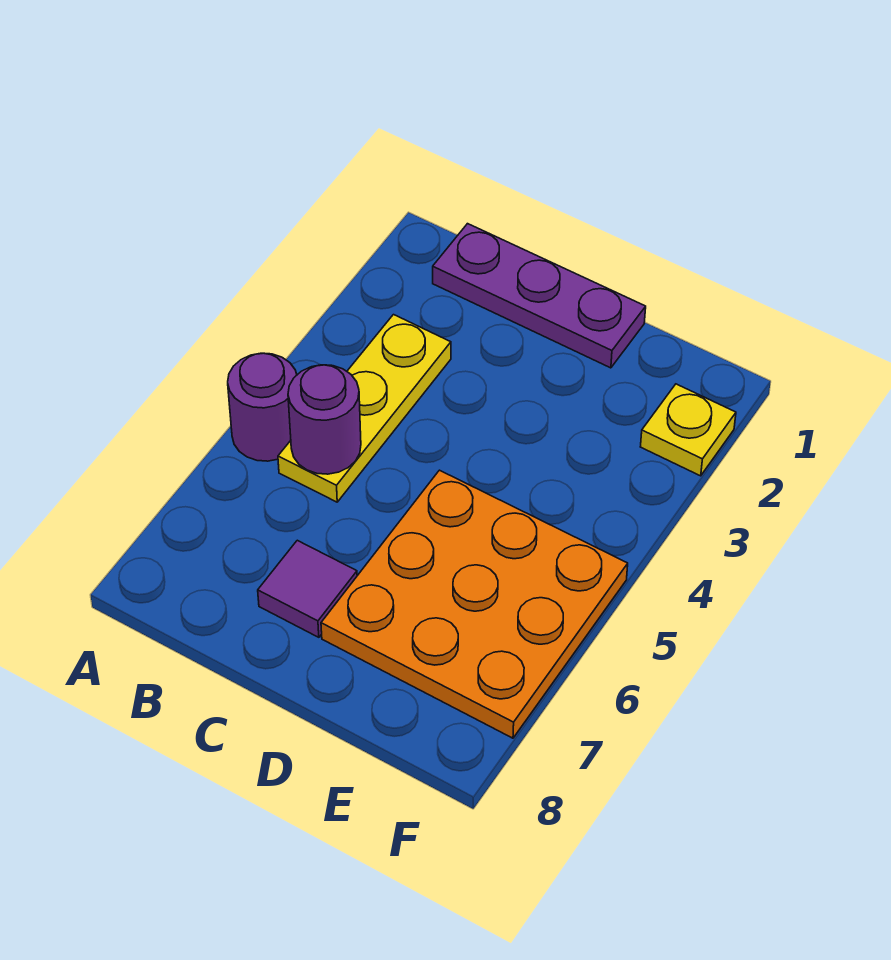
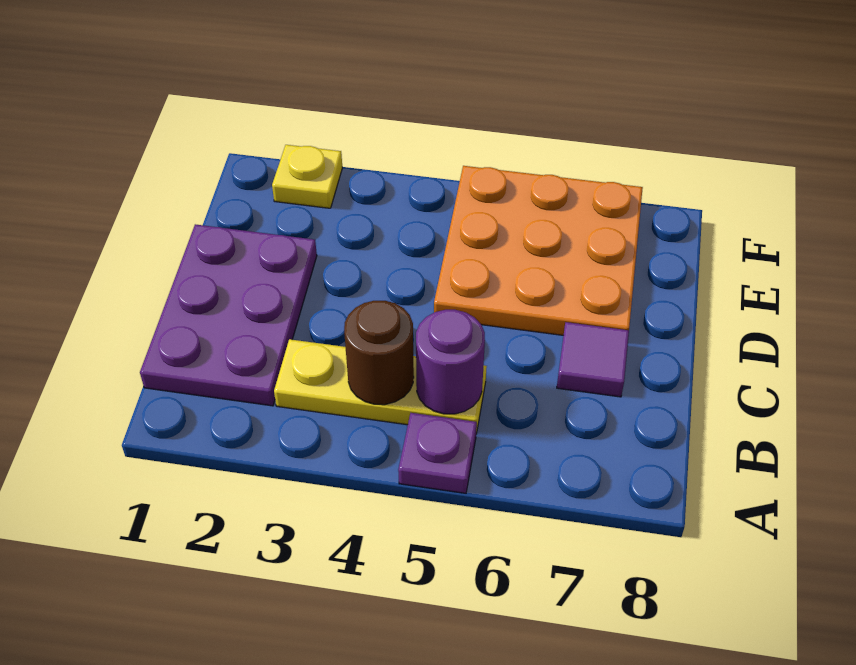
purple round brick A5 level 1 -> purple plate A5 level 1
purple plate B1:D1 level 1 -> purple plate B1:D2 level 1
none -> brown round brick B4 level 2

